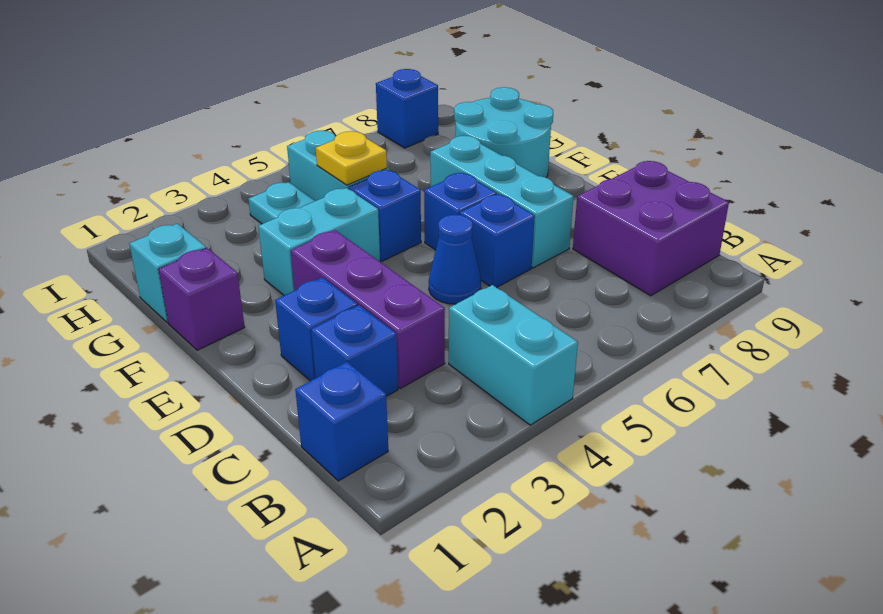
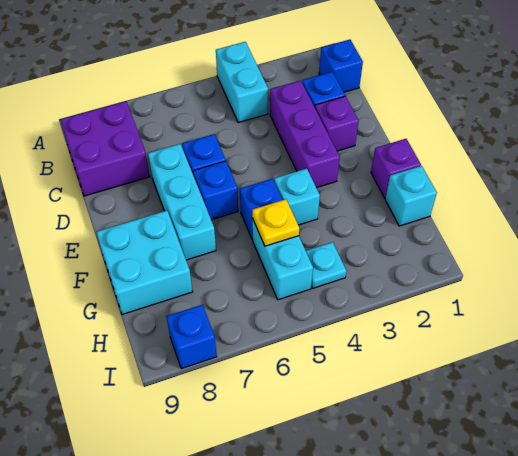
blue brick D2 level 1 -> purple brick D2 level 1
blue cone D5 level 1 -> none
cyan brick F3:F4 level 1 -> cyan brick F4 level 1
cyan round brick F8:G9 level 1 -> cyan brick F8:G9 level 1

